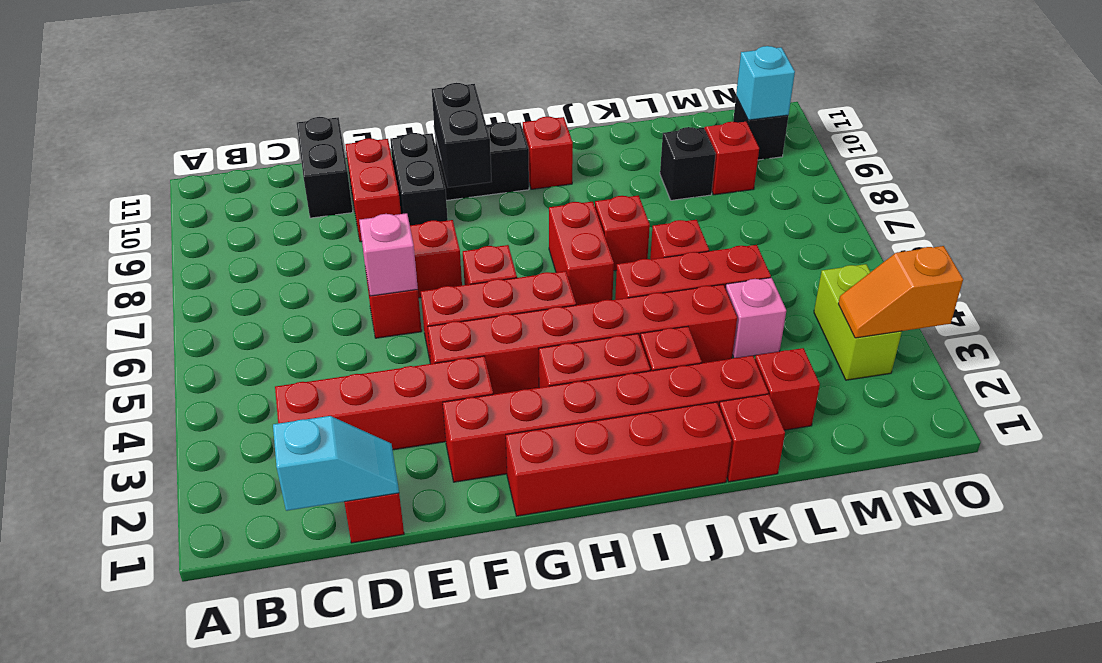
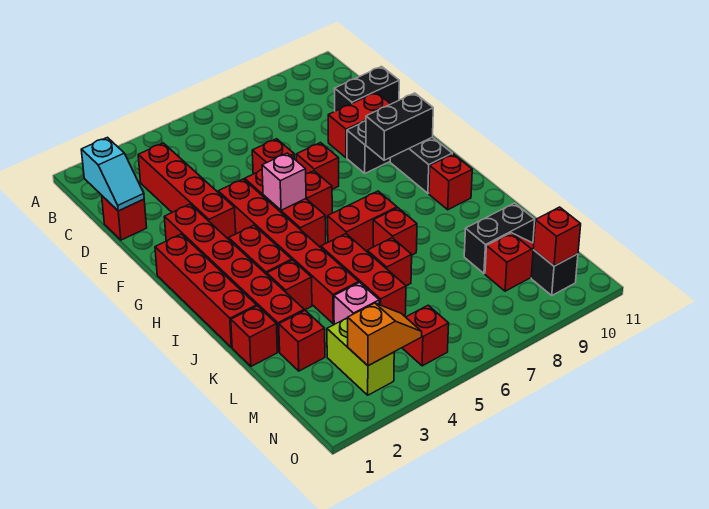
pink brick E6 level 2 -> pink brick G5 level 2
black brick L9 level 1 -> black brick L9:L10 level 1
lime brick N3:N4 level 1 -> lime brick M3:N3 level 1
orange slope N3:O3 level 2 top O -> orange slope N3:N4 level 2 top 3
none -> red brick N5 level 1
cyan brick N10 level 2 -> red brick N10 level 2

